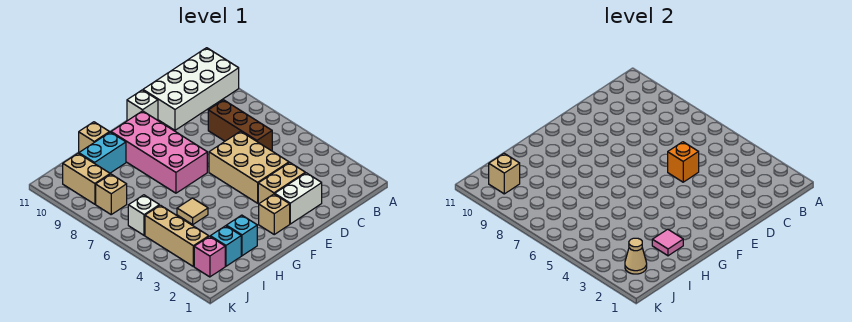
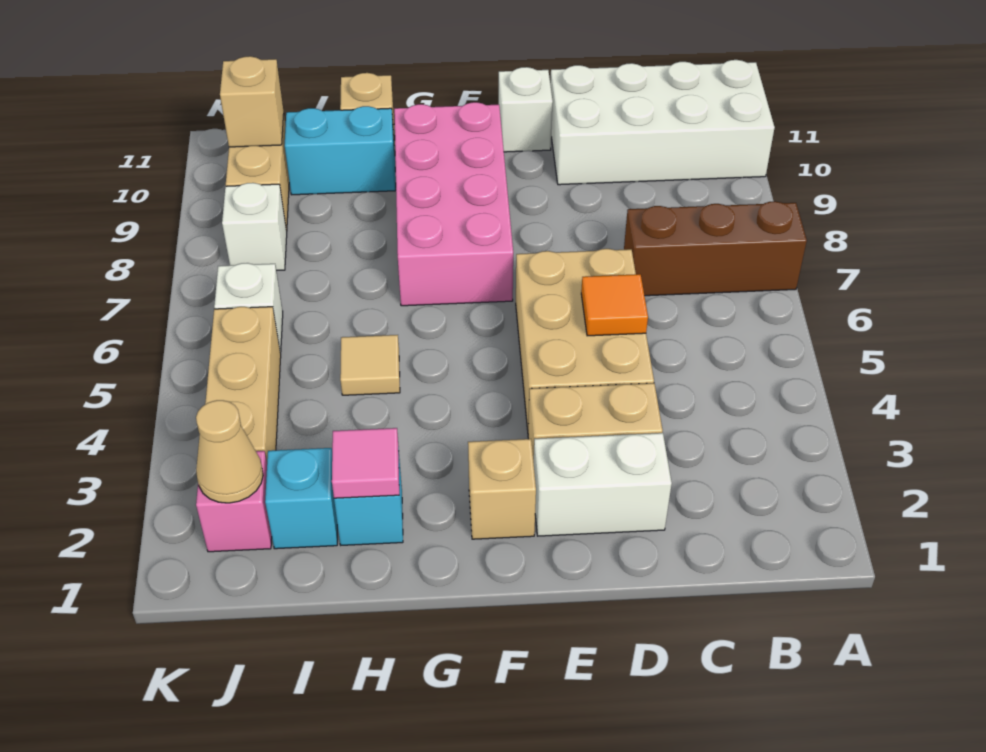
brown brick C6:C8 level 1 -> brown brick A7:C7 level 1
orange brick D5 level 2 -> orange tile D5 level 2
tan brick J8 level 1 -> white brick J8 level 1

